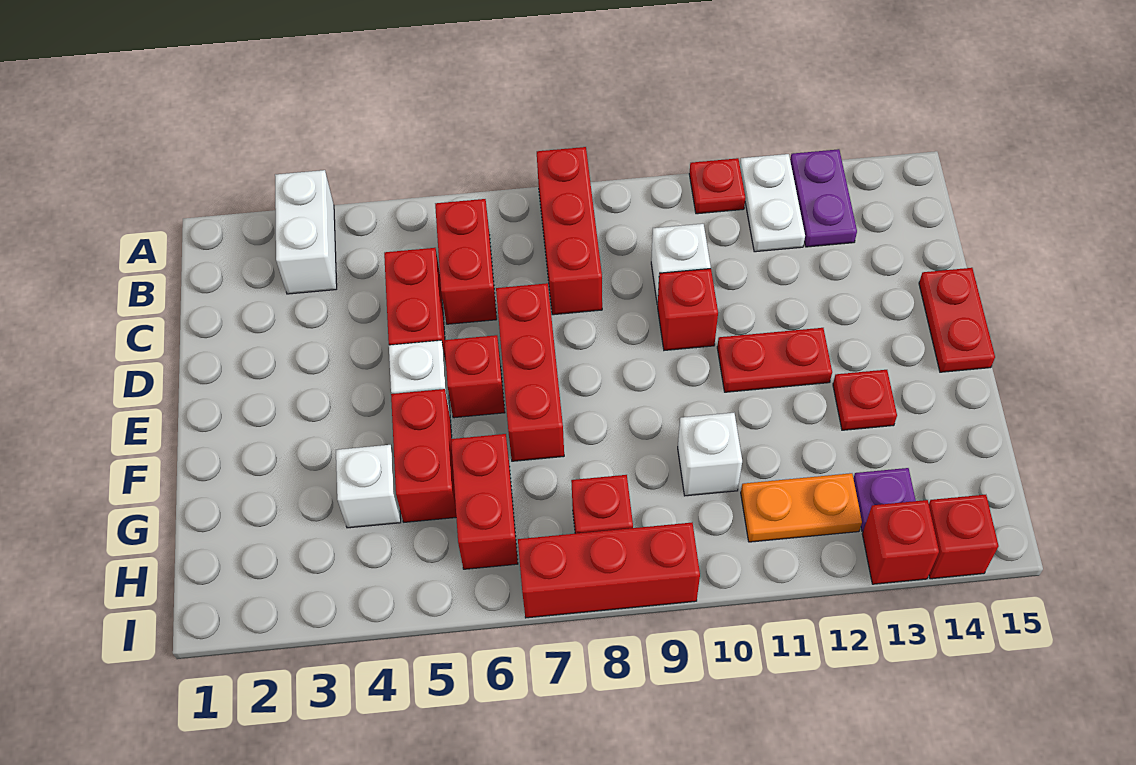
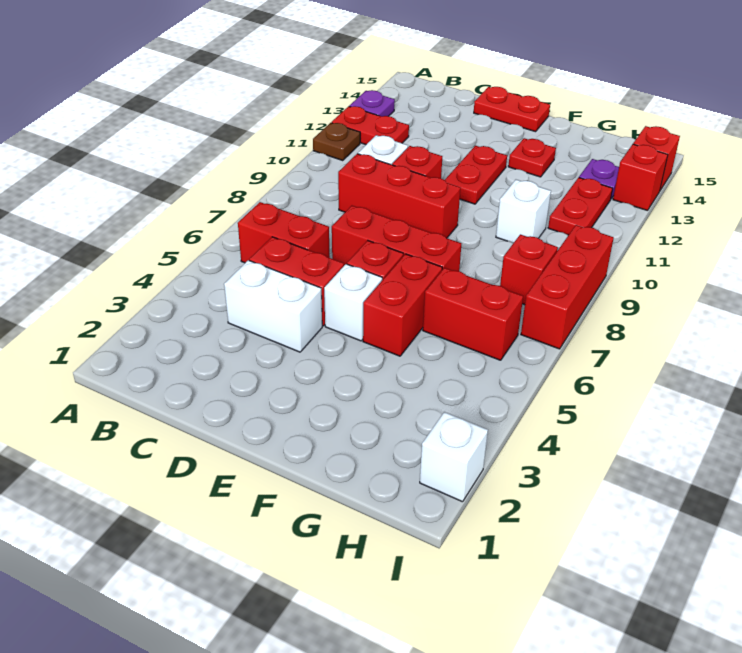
white brick A3:B3 level 1 -> white brick C4:D4 level 1
red brick A8:C8 level 1 -> red brick C9:E9 level 1
red plate A11 level 1 -> brown plate A11 level 1
white plate A12:B12 level 1 -> red plate A12:B12 level 1
purple plate A13:B13 level 1 -> purple plate A13 level 1
red brick F5:G5 level 1 -> red brick F5:F6 level 1
white brick G4 level 1 -> white brick I2 level 1
orange plate H11:H12 level 1 -> red plate H11:H12 level 1

